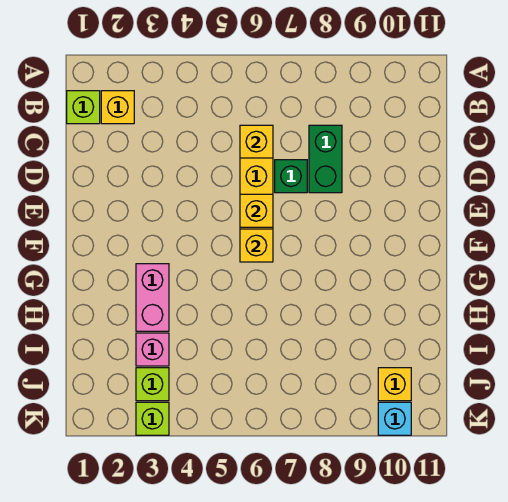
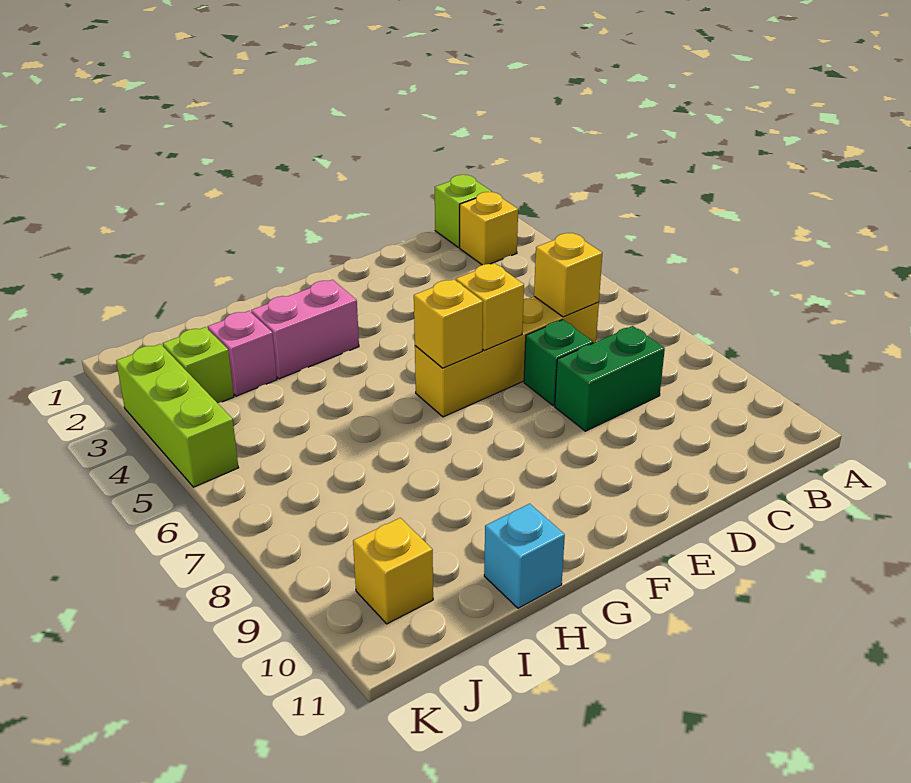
lime brick K3 level 1 -> lime brick K3:K5 level 1
cyan brick K10 level 1 -> cyan brick H11 level 1

